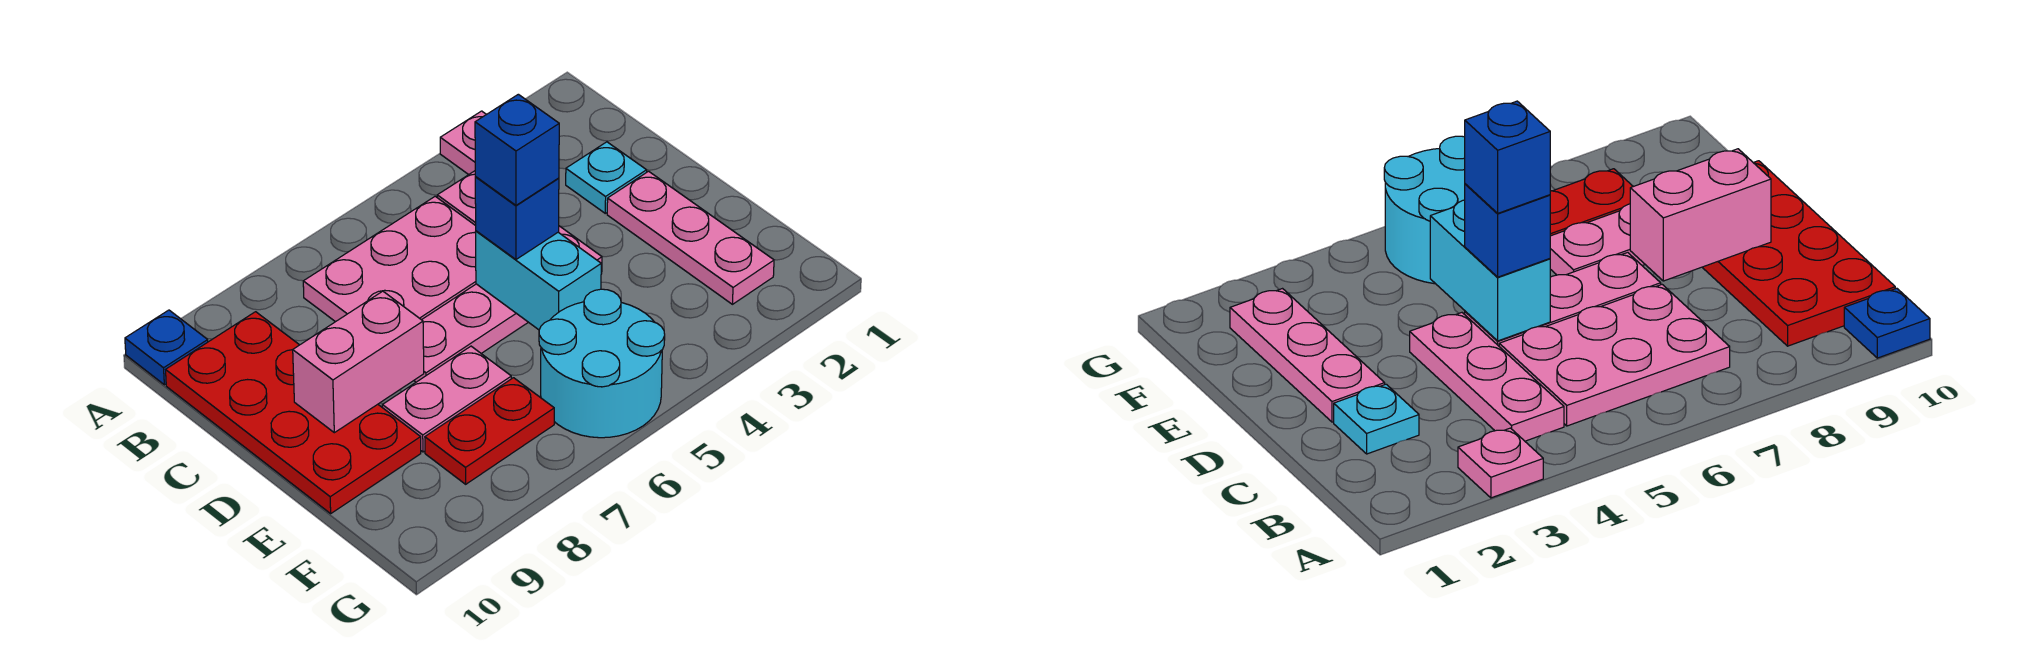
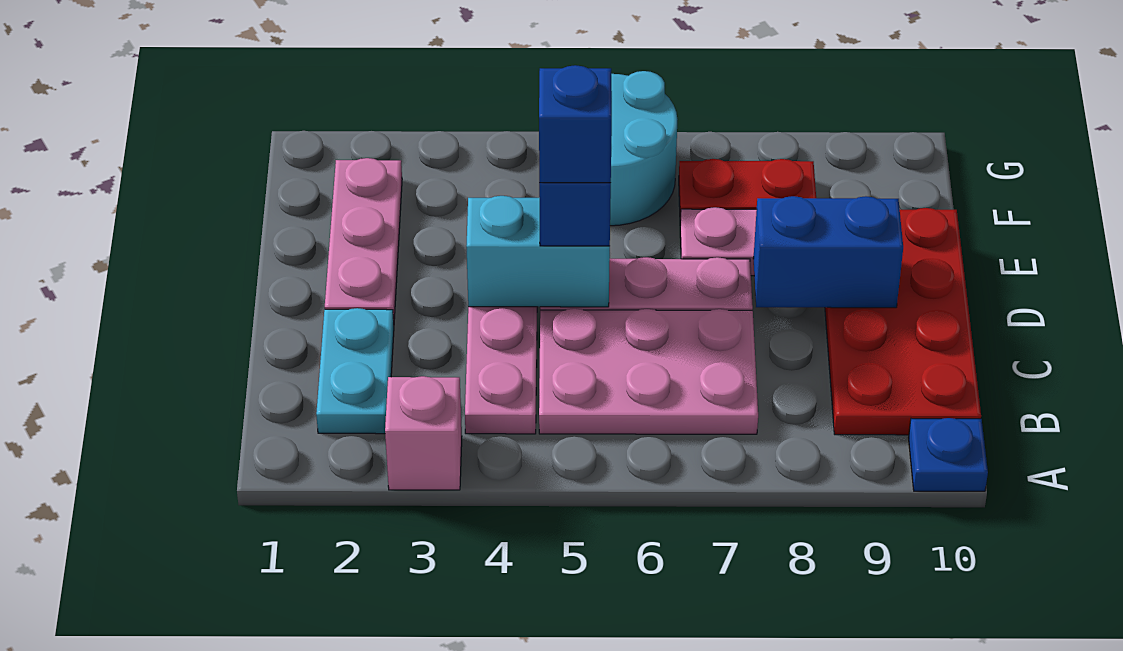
pink plate A3 level 1 -> pink brick A3 level 1
cyan plate C2 level 1 -> cyan plate B2:C2 level 1
cyan brick D5:E5 level 2 -> cyan brick D4:D5 level 2
pink brick D8:D9 level 2 -> blue brick D8:D9 level 2

